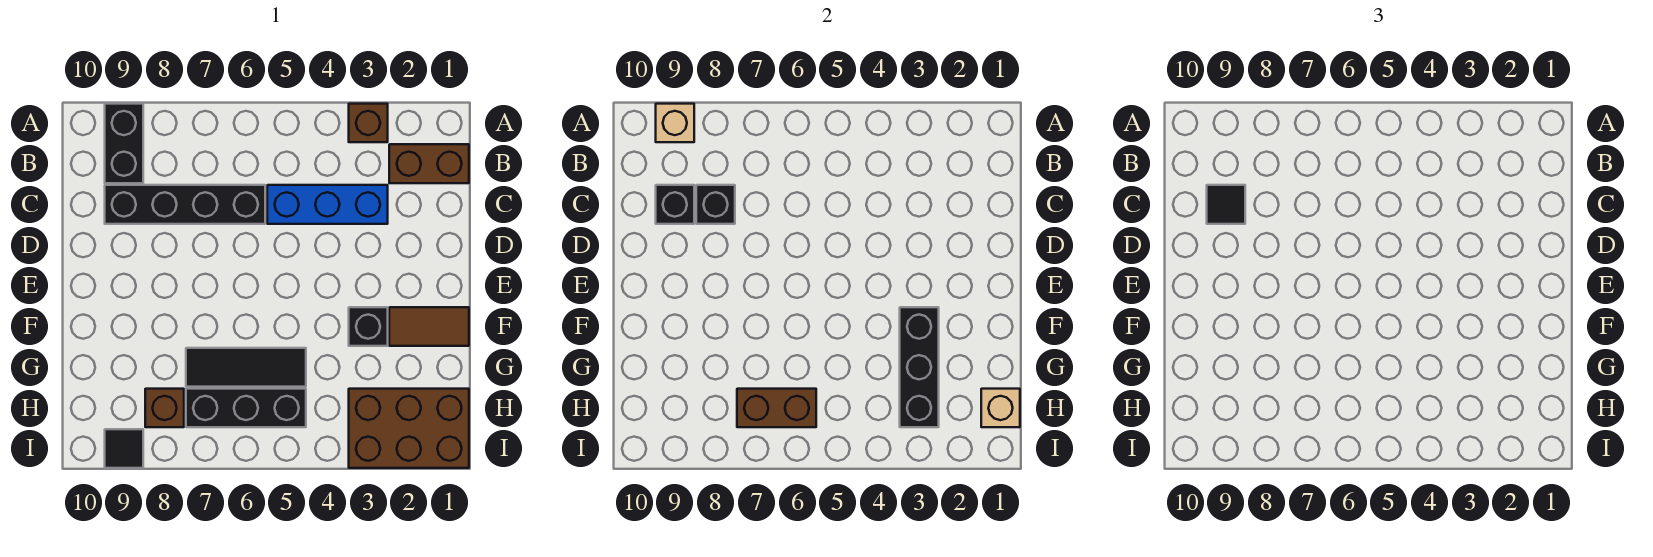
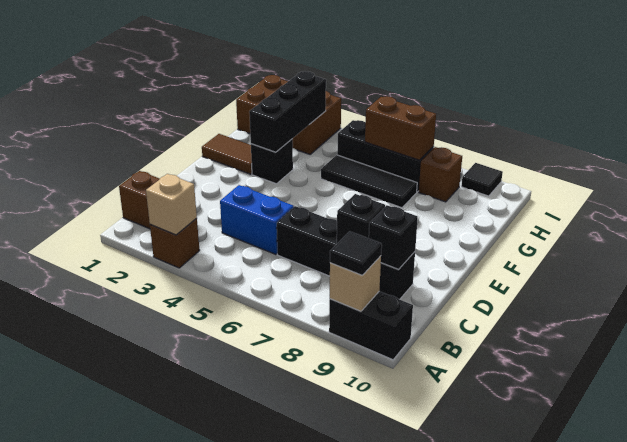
black brick A9:B9 level 1 -> black brick A9:A10 level 1
blue brick C3:C5 level 1 -> blue brick C4:C5 level 1
black tile C9 level 3 -> black tile A9 level 3
tan brick H1 level 2 -> tan brick A3 level 2

